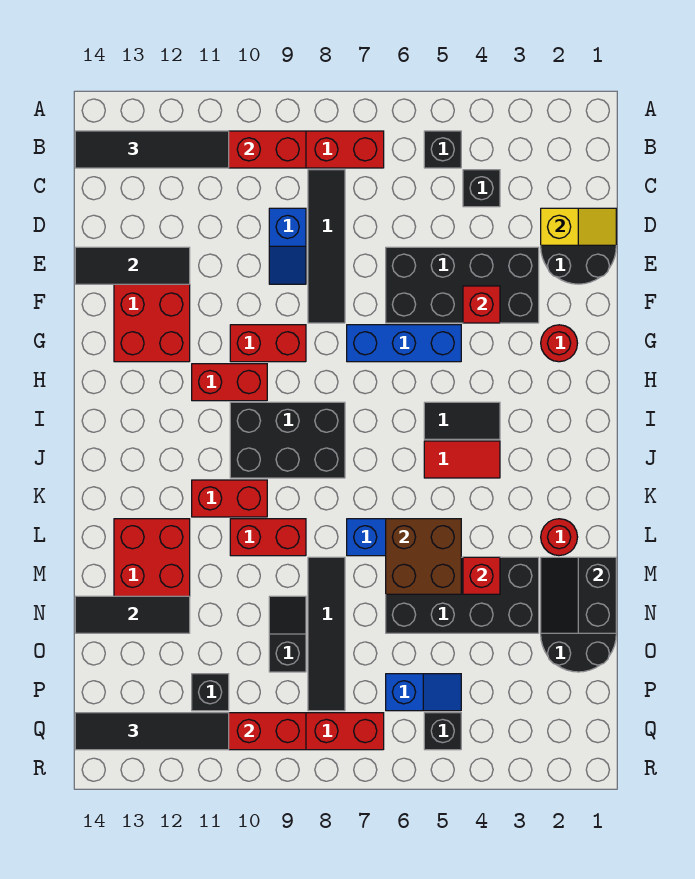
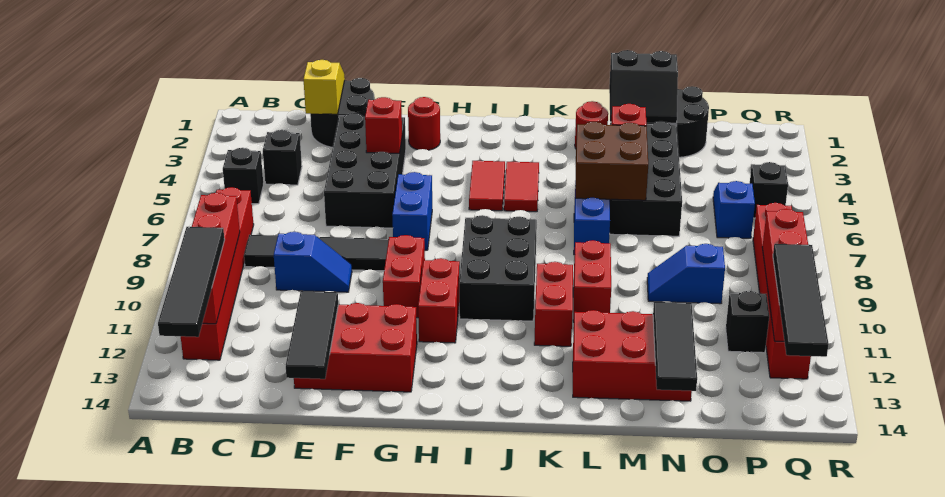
blue brick G5:G7 level 1 -> blue brick G6:G7 level 1
black tile I4:I5 level 1 -> red tile I4:I5 level 1
black tile M8:P8 level 1 -> none
black slope N9:O9 level 1 top O -> blue slope N9:O9 level 1 top O

